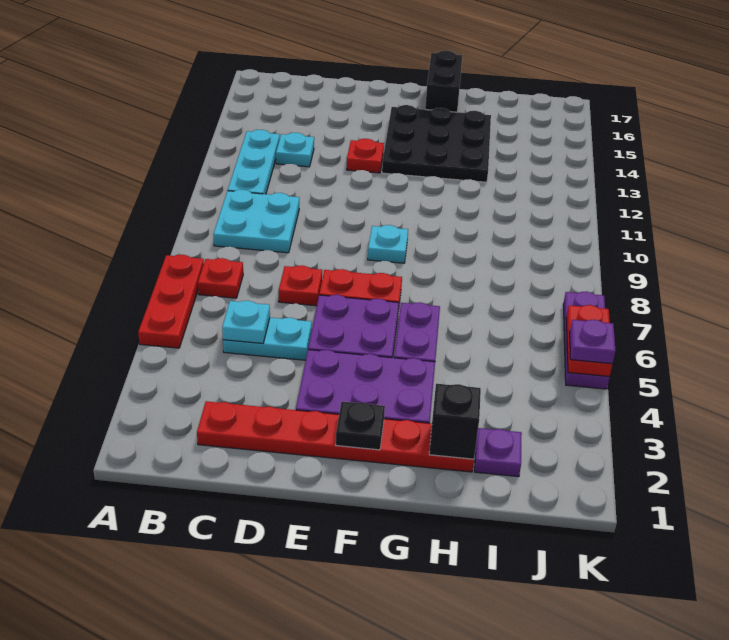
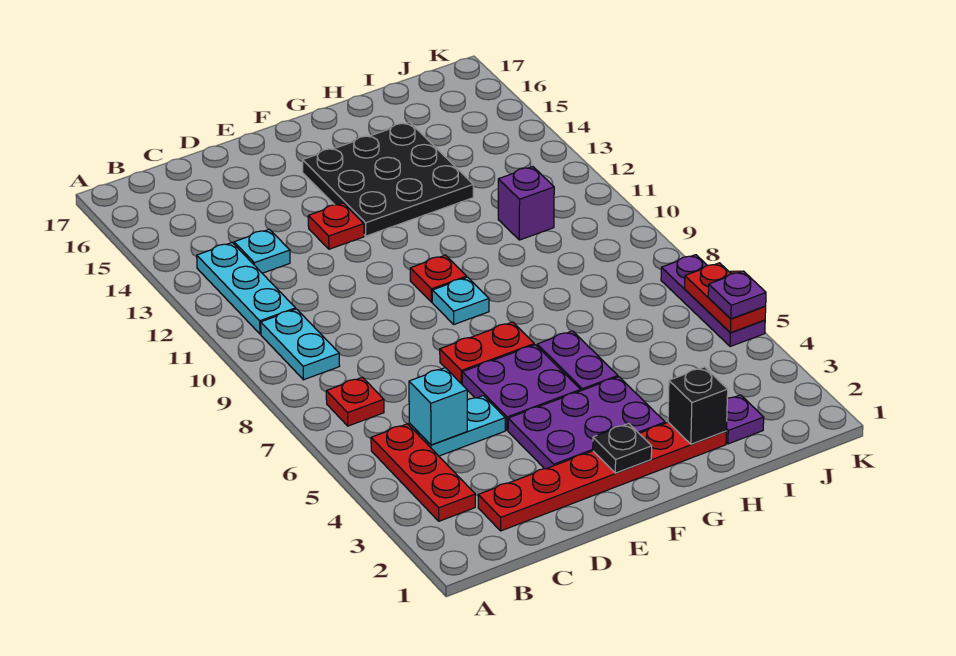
red plate A5:A7 level 1 -> red plate B3:B5 level 1
cyan plate B9:C10 level 1 -> cyan plate B9:B10 level 1
cyan plate C5 level 2 -> cyan brick C5 level 2
red plate D7 level 1 -> red plate F10 level 1
black brick G16:G17 level 1 -> none
none -> purple brick I11 level 1

